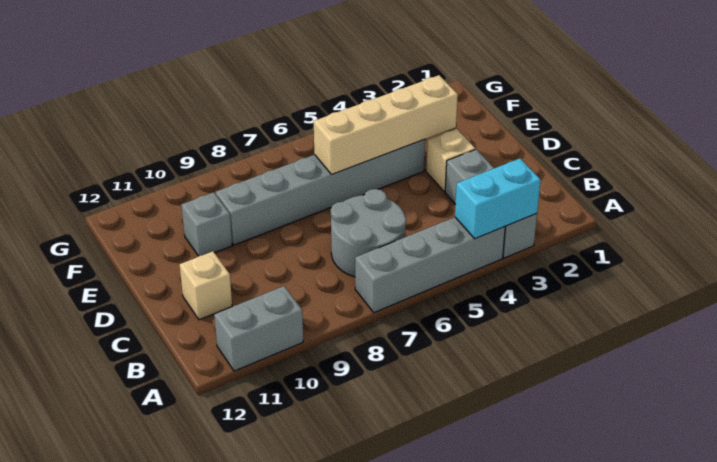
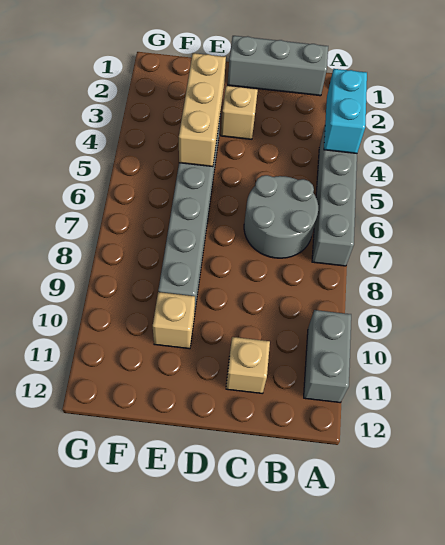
grey brick A3:C3 level 1 -> grey brick B1:D1 level 1
tan brick E3:E6 level 2 -> tan brick E3:E5 level 2
grey brick E10 level 1 -> tan brick E10 level 1

